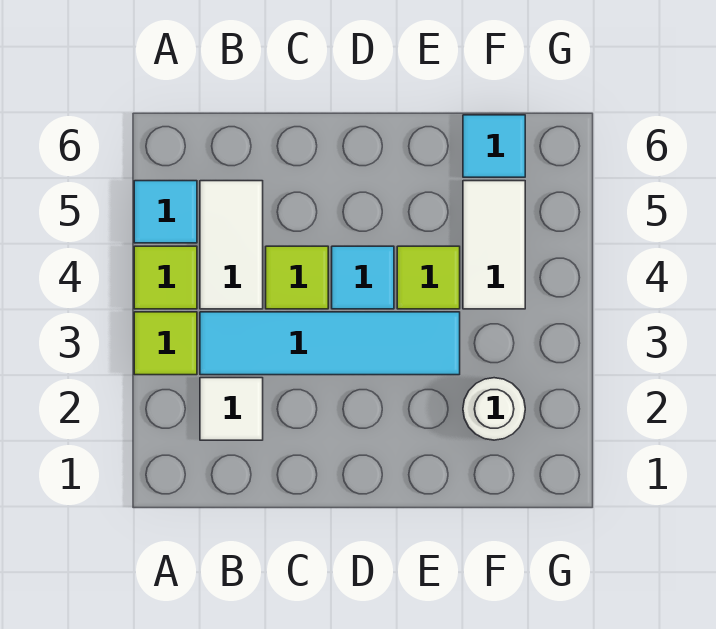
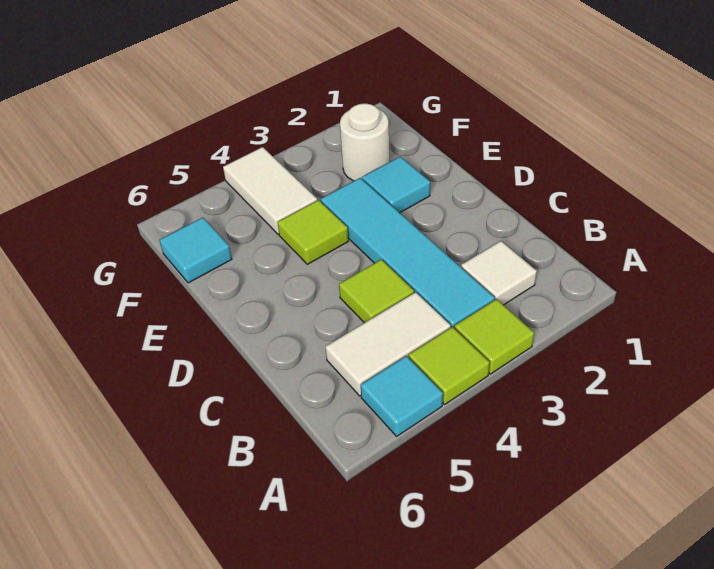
cyan tile D4 level 1 -> cyan tile E2 level 1
white tile F4:F5 level 1 -> white tile F4:G4 level 1

